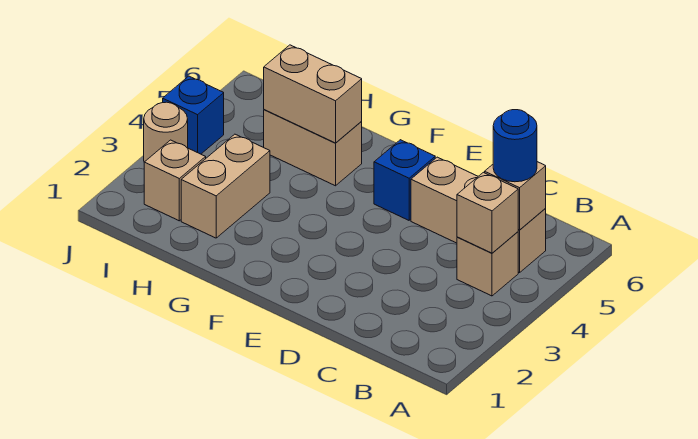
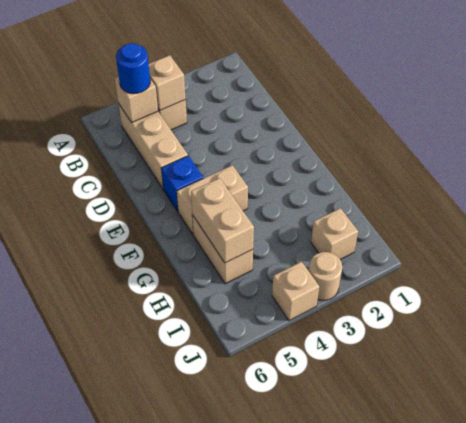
tan brick H2:H3 level 1 -> tan brick F4:F5 level 1
blue brick J4 level 1 -> tan brick J4 level 1

